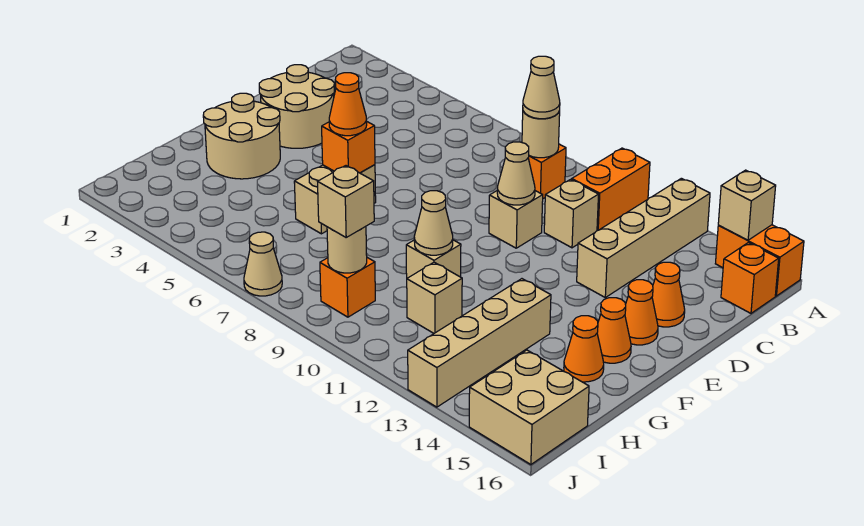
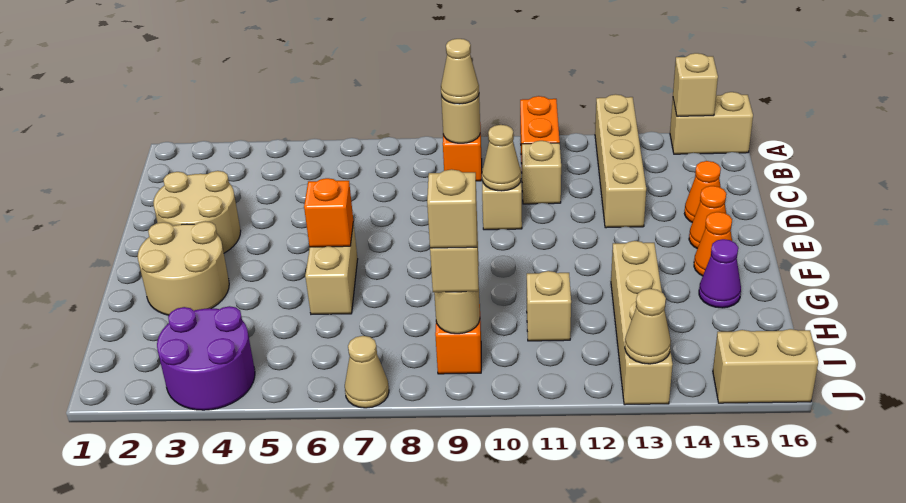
orange brick A15:A16 level 1 -> tan brick A15:A16 level 1
orange brick B16 level 1 -> none
orange cone F6 level 3 -> none
tan brick G10 level 1 -> tan brick I9 level 4
tan cone G10 level 2 -> tan cone J13 level 2
orange cone G15 level 1 -> purple cone G15 level 1
none -> purple round brick I3:J4 level 1
tan brick I15:J16 level 1 -> tan brick J15:J16 level 1

